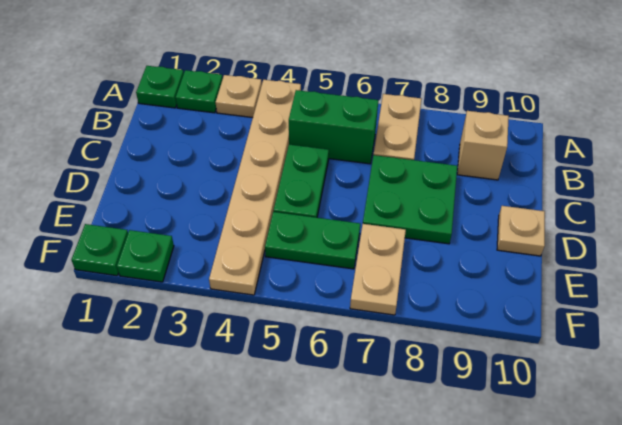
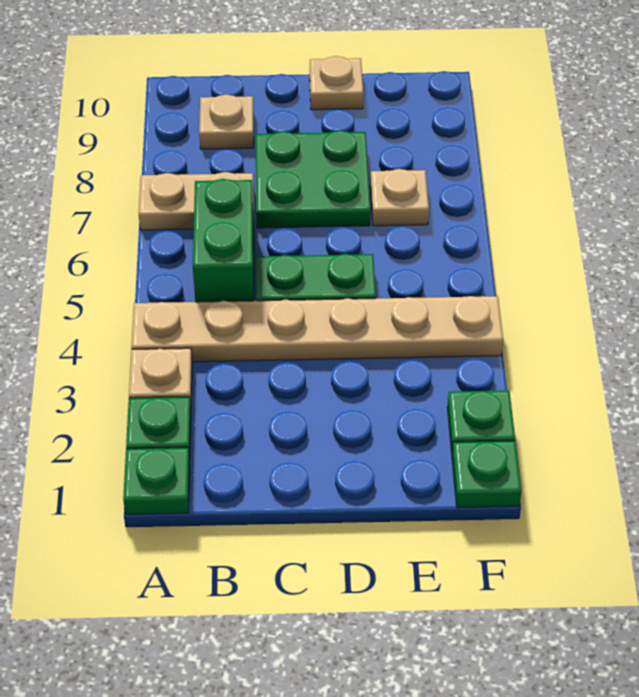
tan brick B9 level 1 -> tan plate B9 level 1
green plate E5:E6 level 1 -> none
tan plate E7:F7 level 1 -> tan plate E7 level 1

